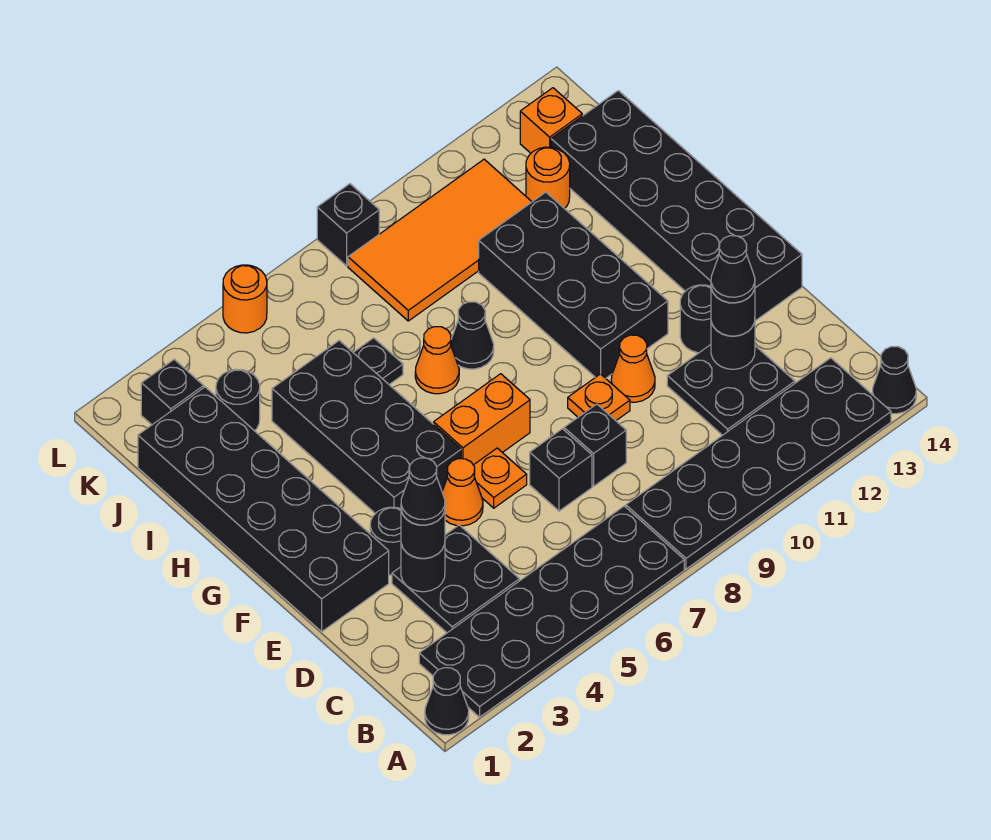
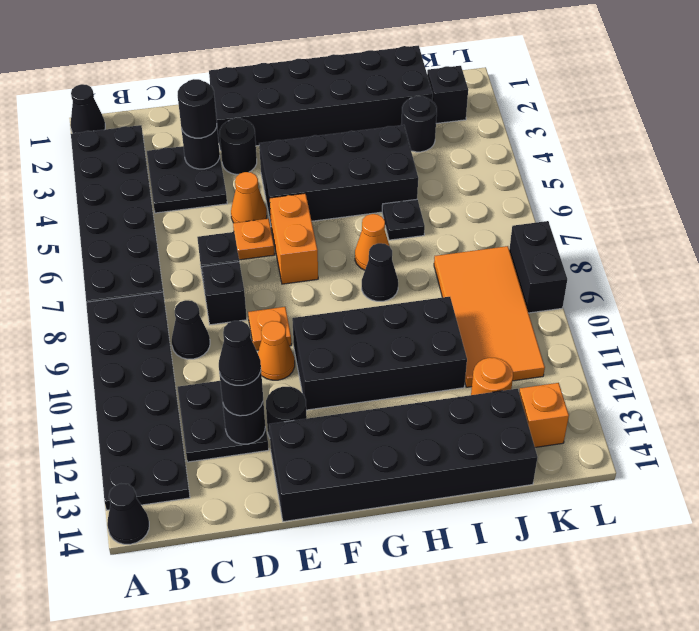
black cone D3 level 4 -> black cone C9 level 1
orange round brick L5 level 1 -> none
black brick L8 level 1 -> black brick L8:L9 level 1

